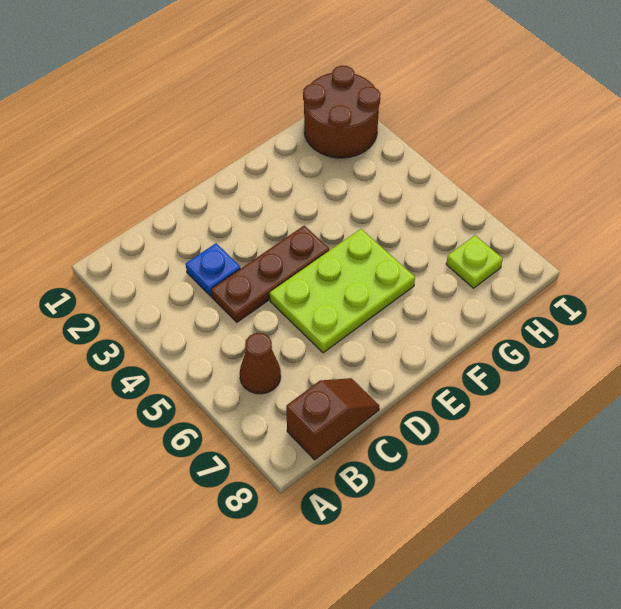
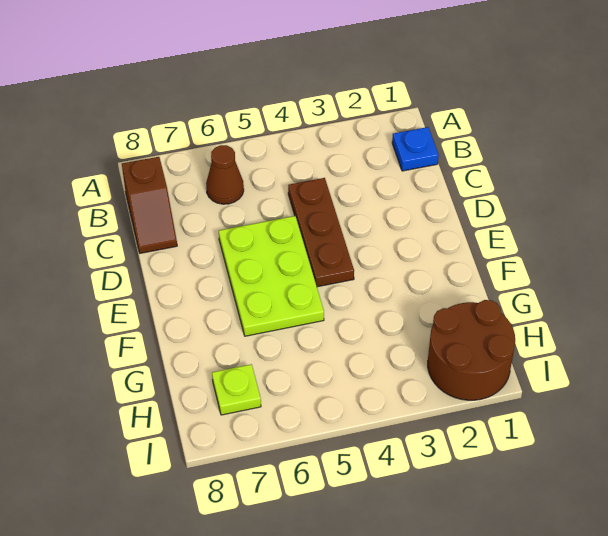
blue plate C3 level 1 -> blue plate B1 level 1

